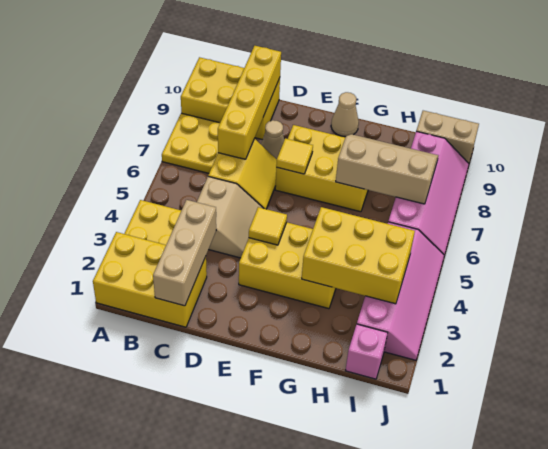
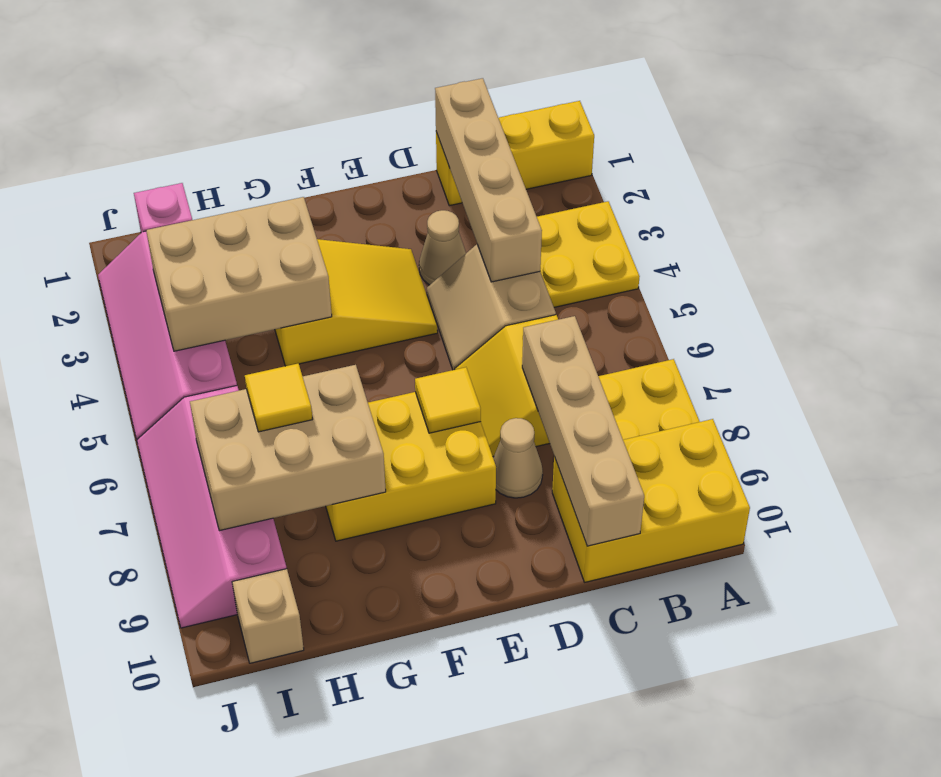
yellow brick A1:C2 level 1 -> yellow brick A1:C1 level 1
tan brick C1:C3 level 2 -> tan brick C1:C4 level 2
yellow brick C7:C10 level 2 -> tan brick C7:C10 level 2
yellow brick E3:G4 level 1 -> yellow slope E3:G4 level 1 top G
yellow tile E4 level 2 -> yellow tile H7 level 3
tan cone F10 level 1 -> tan cone D3 level 1
yellow brick G3:I4 level 2 -> tan brick G3:I4 level 2
tan slope G7:I8 level 2 top 7 -> tan brick G7:I8 level 2
tan brick I10:J10 level 1 -> tan brick I10 level 1

